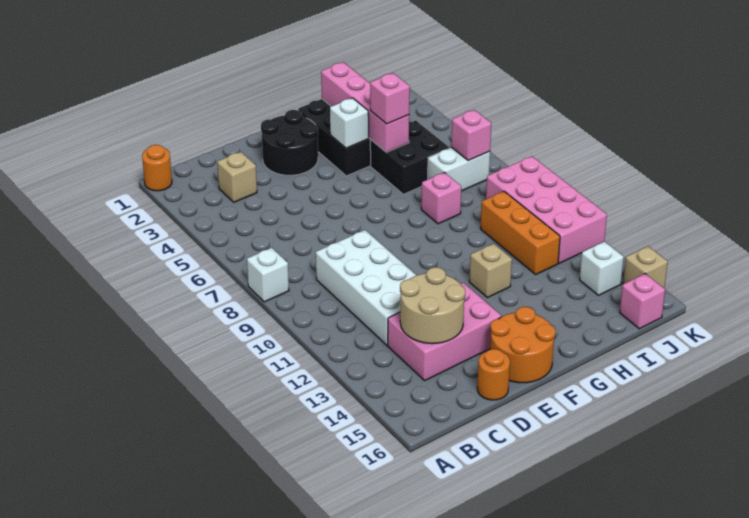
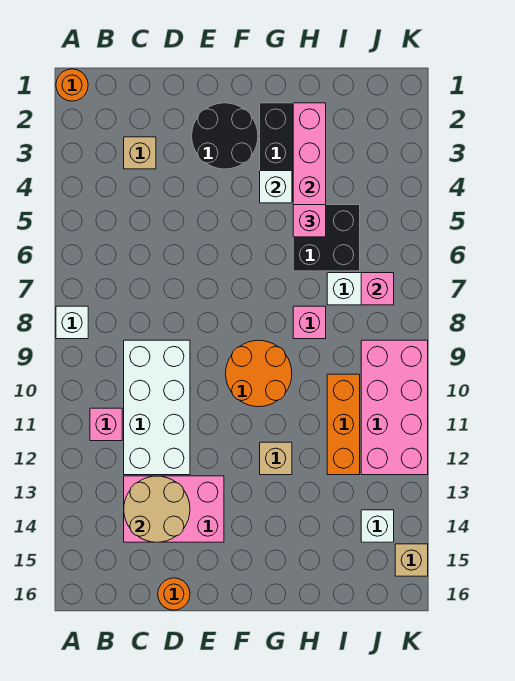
orange round brick E15:F16 level 1 -> orange round brick F9:G10 level 1
pink brick J16 level 1 -> pink brick B11 level 1

